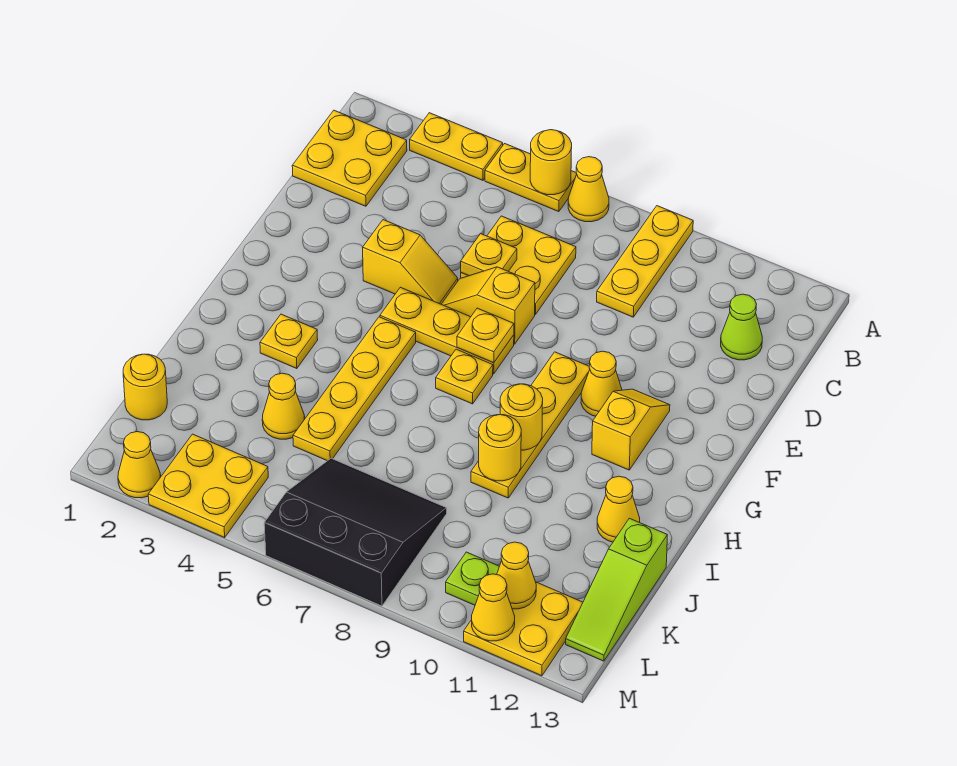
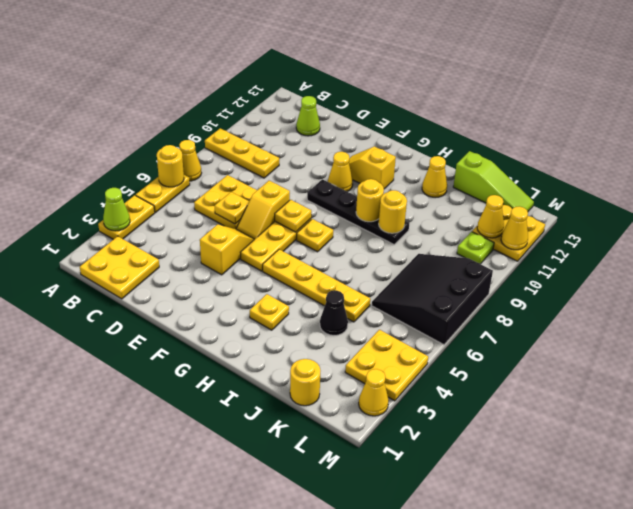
none -> lime cone A3 level 2
yellow plate F9:I9 level 1 -> black plate F9:I9 level 1
yellow cone J4 level 1 -> black cone J4 level 1

